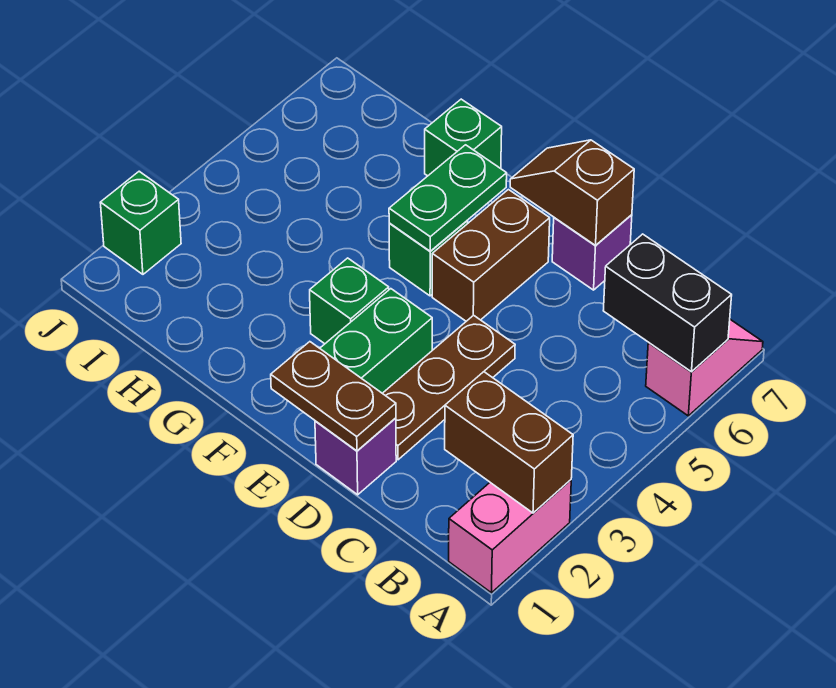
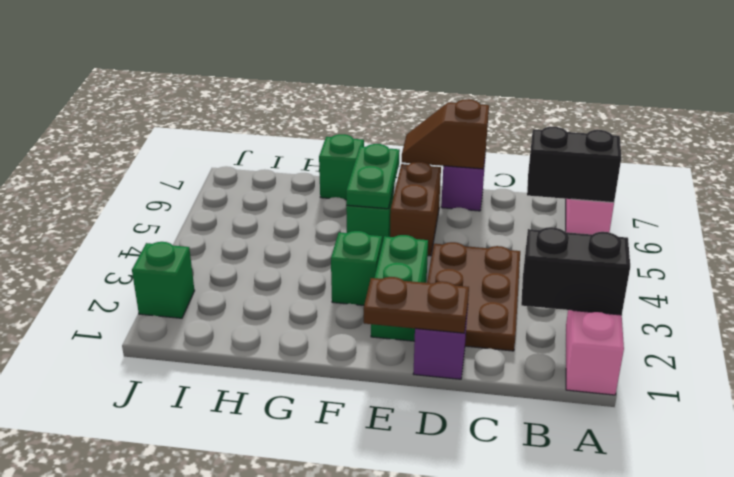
brown brick A2:B2 level 2 -> black brick A2:B2 level 2
brown plate D2:D4 level 1 -> brown plate C2:D4 level 1

